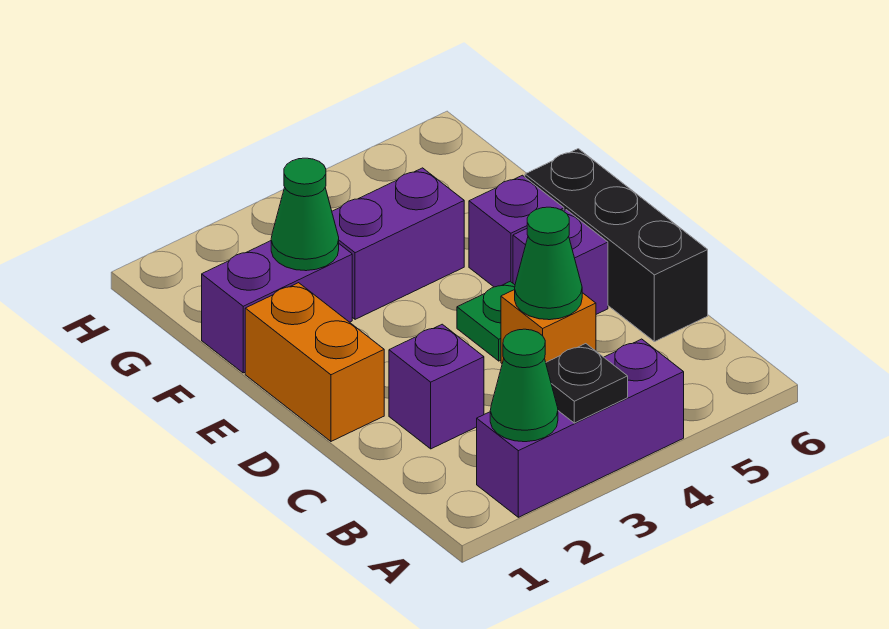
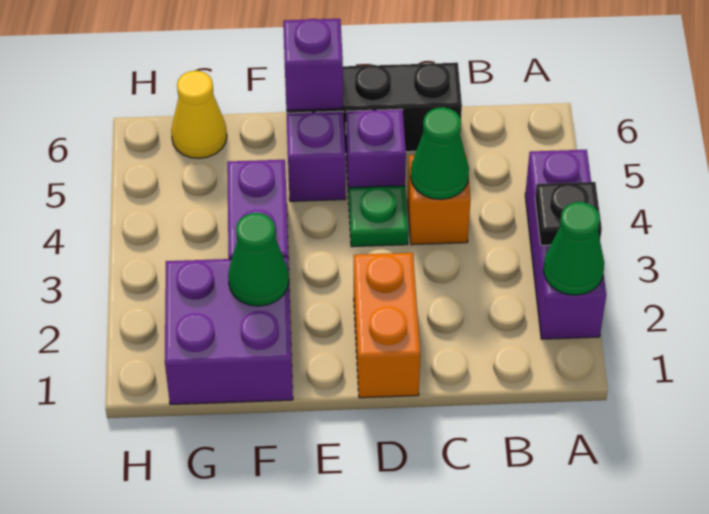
purple brick C2 level 1 -> purple brick E6 level 2
orange brick D1:E1 level 1 -> orange brick D1:D2 level 1
purple brick F1:F2 level 1 -> purple brick F1:G2 level 1
none -> yellow cone G6 level 1

